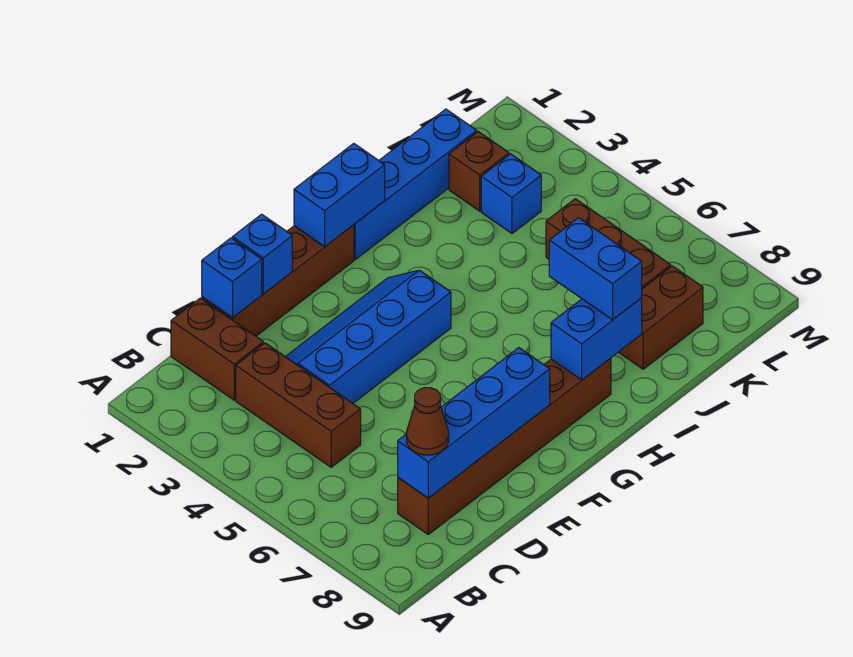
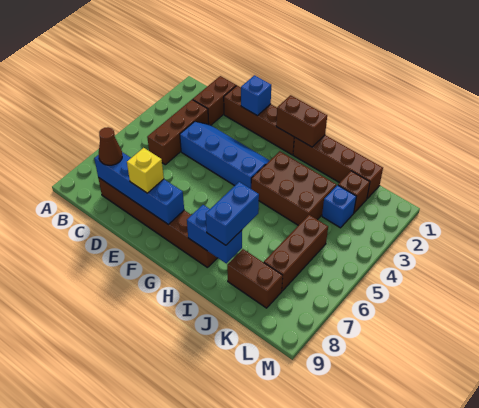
blue brick D1 level 2 -> none
none -> yellow brick E8 level 3
blue brick G1:H1 level 2 -> brown brick G1:H1 level 2
blue brick H1:K1 level 1 -> brown brick H1:K1 level 1
none -> brown brick H3:J4 level 1

